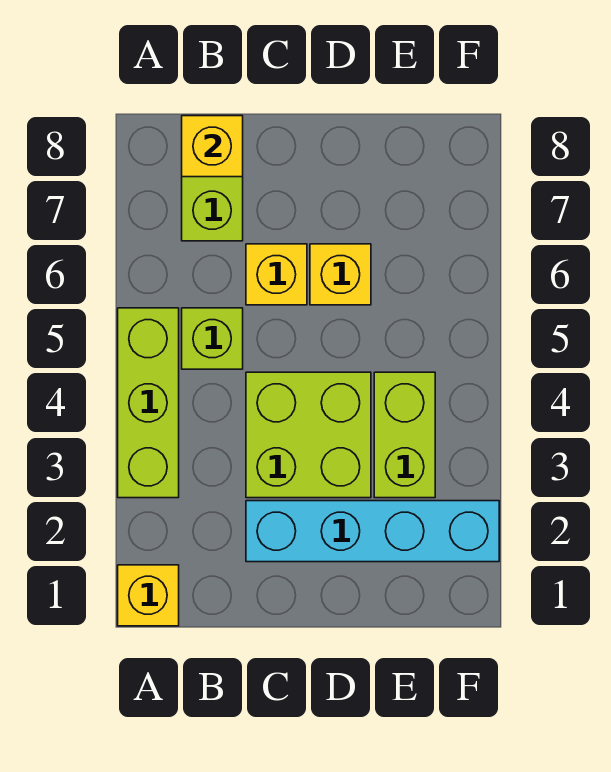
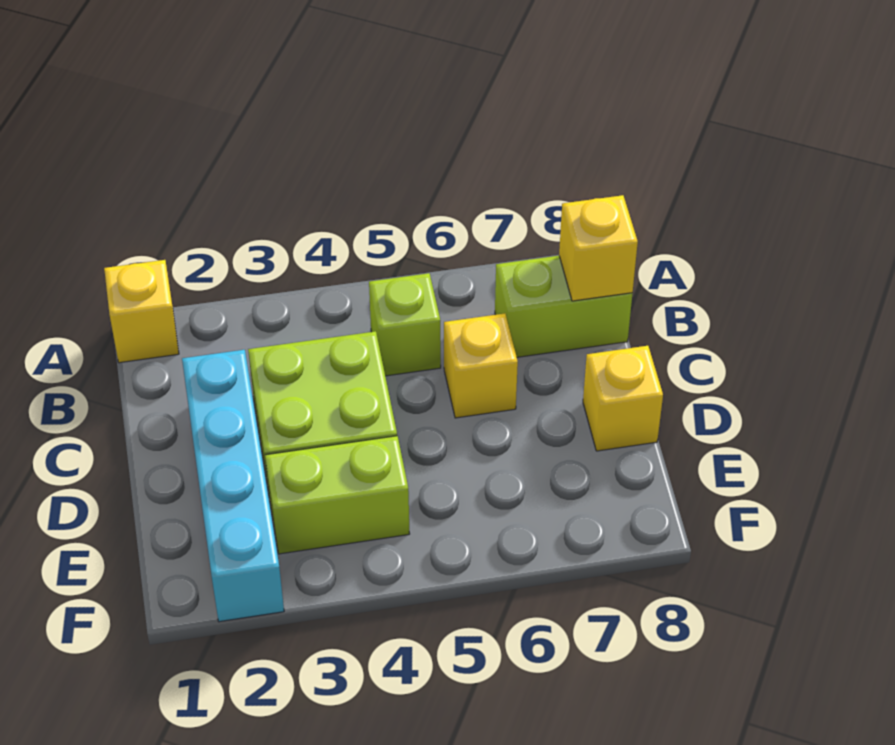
lime brick A3:A5 level 1 -> none
yellow brick D6 level 1 -> yellow brick D8 level 1

